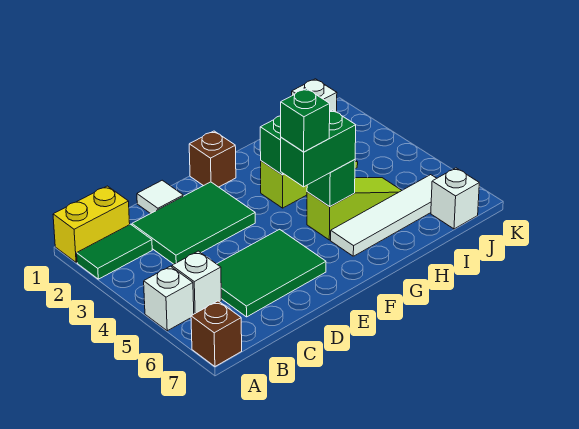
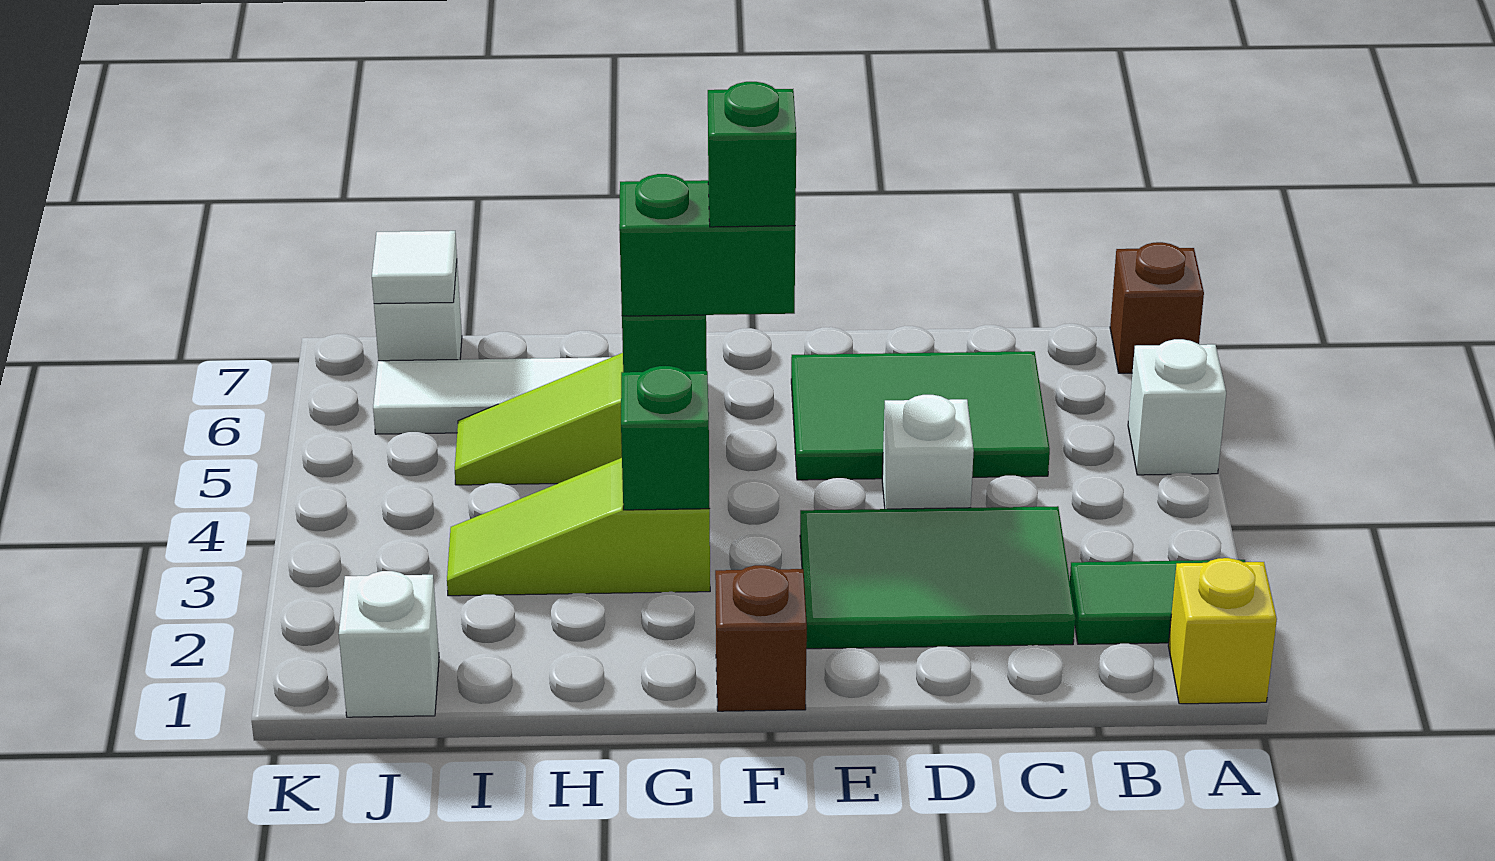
yellow brick A1:B1 level 1 -> yellow brick A1 level 1
white brick B5 level 1 -> white brick D4 level 1
white tile D1 level 1 -> white tile J7 level 2

